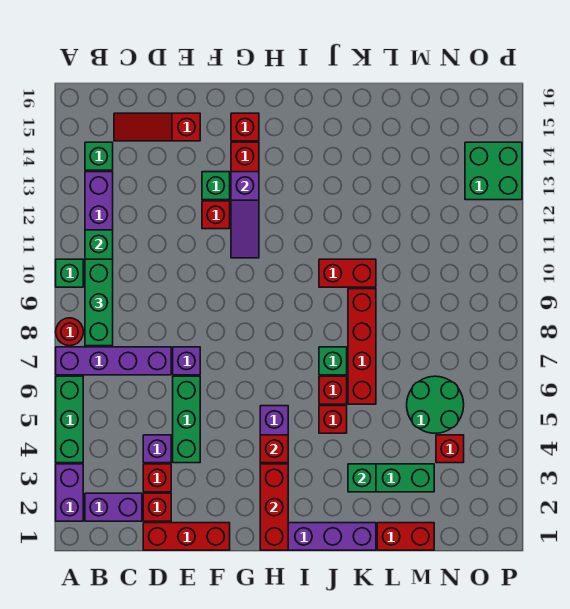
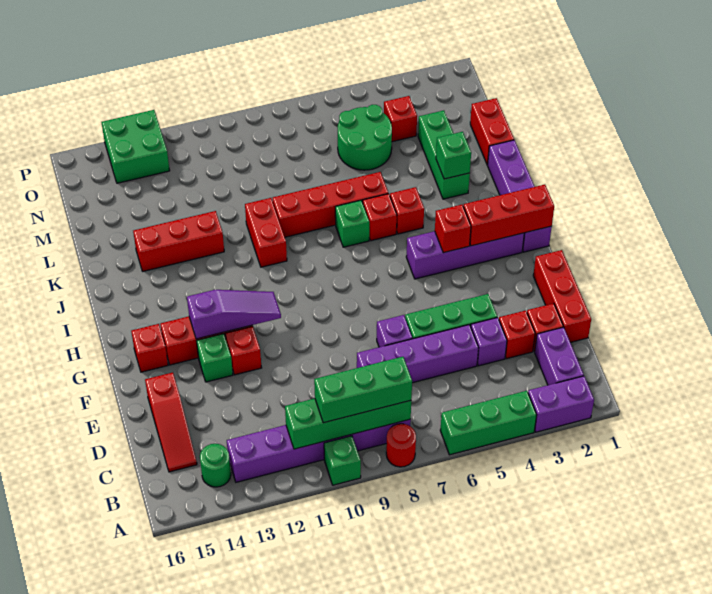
purple brick A7:D7 level 1 -> purple brick D5:D8 level 1
green brick B14 level 1 -> green round brick B14 level 1
none -> red brick K12:K14 level 1

